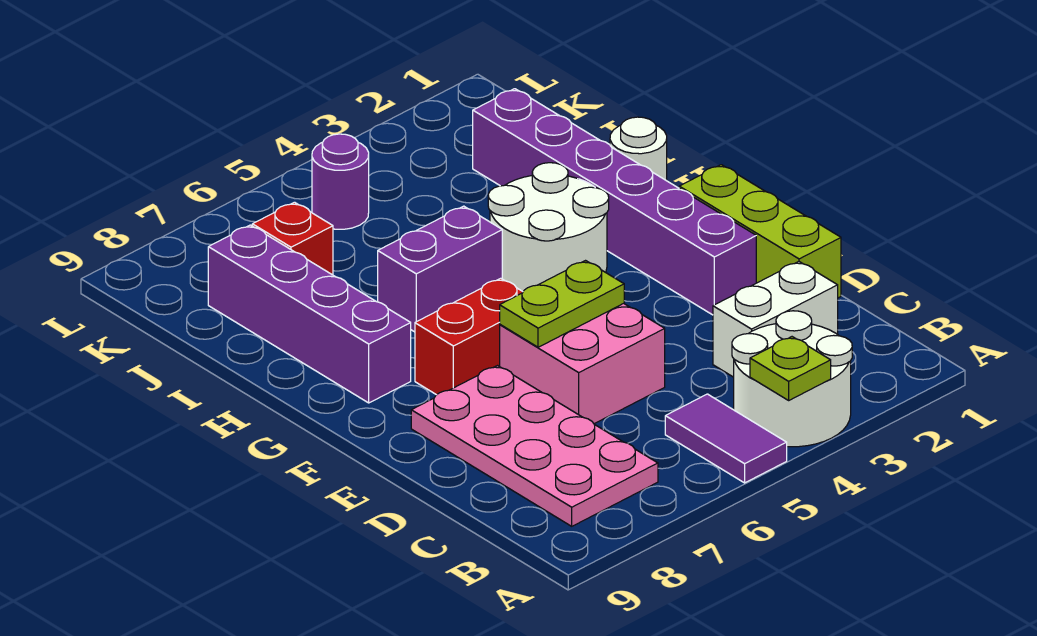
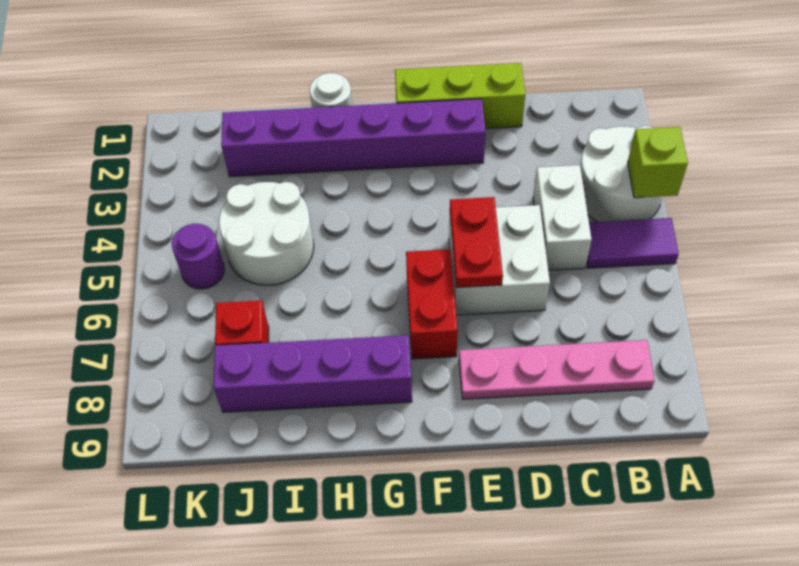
lime plate A4 level 2 -> lime brick A4 level 2
pink plate B7:E8 level 1 -> pink plate B8:E8 level 1
white brick C2:C3 level 1 -> white brick C4:C5 level 1
pink brick D5:E6 level 1 -> white brick D5:E6 level 1
lime plate E5:E6 level 2 -> red plate E5:E6 level 2
white round brick G3:H4 level 1 -> white round brick I4:J5 level 1
purple brick H5:H6 level 1 -> none

